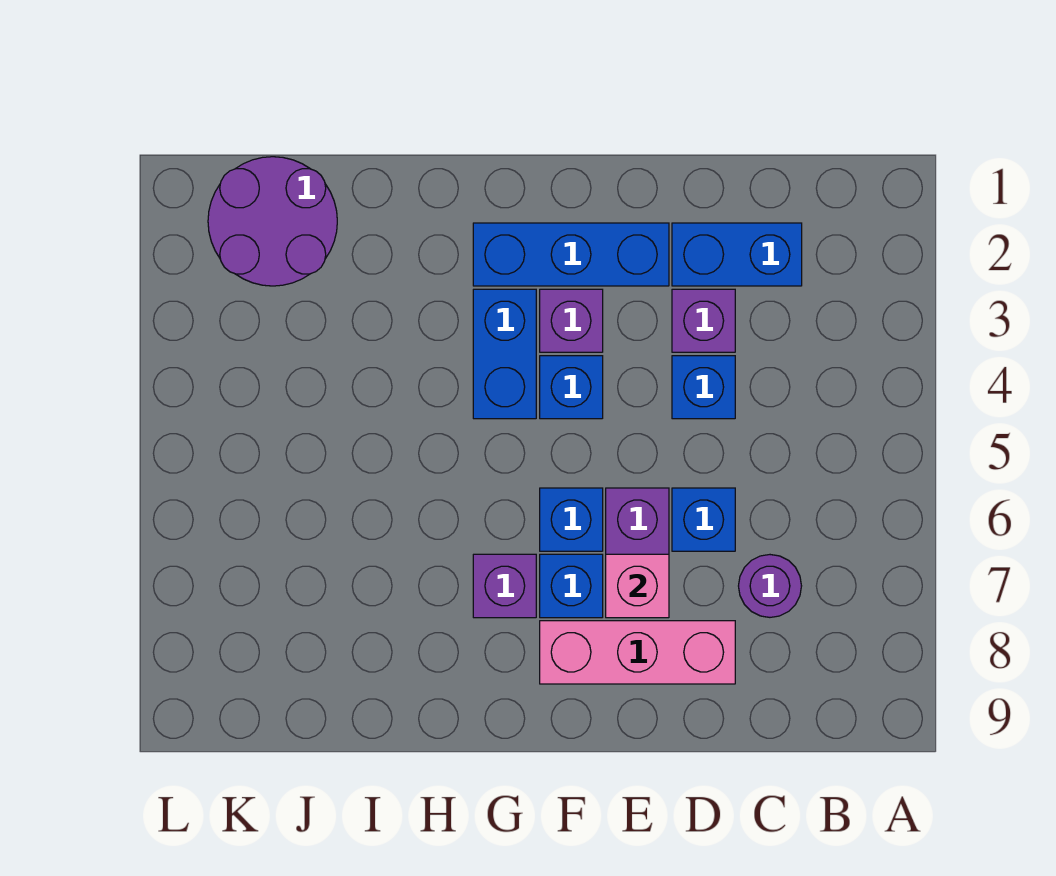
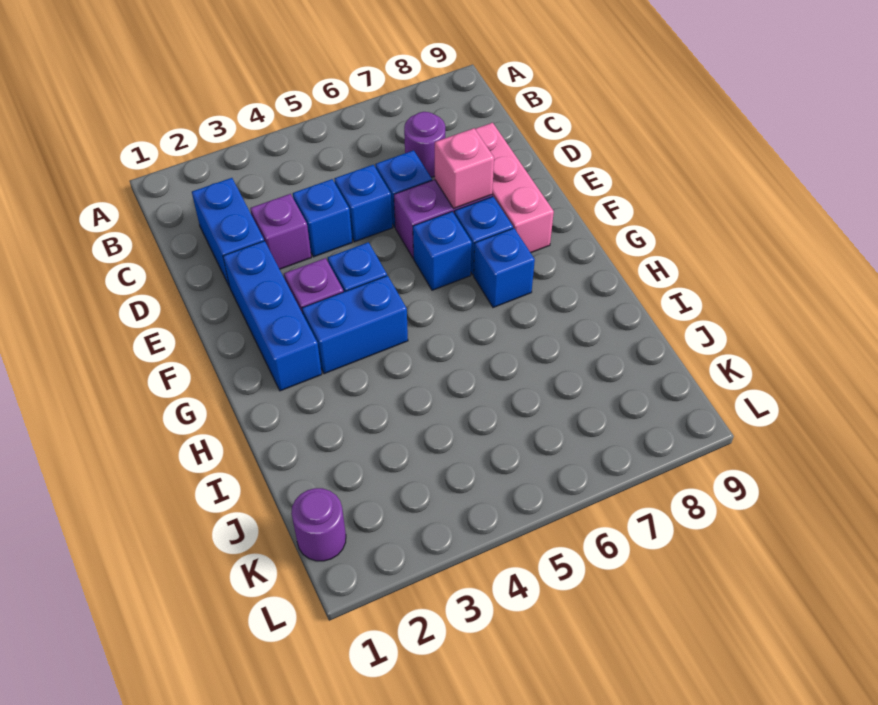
none -> blue brick D5 level 1
purple brick G7 level 1 -> blue brick G7 level 1
purple round brick J1:K2 level 1 -> purple round brick K1 level 1

